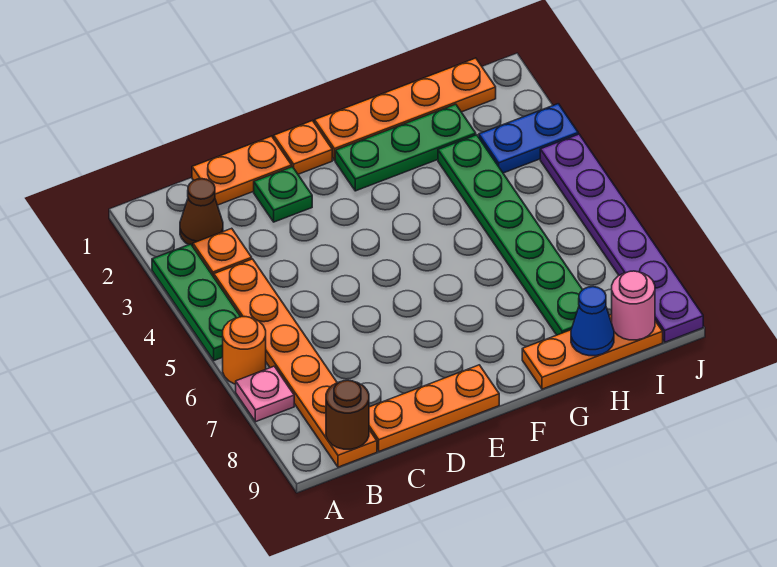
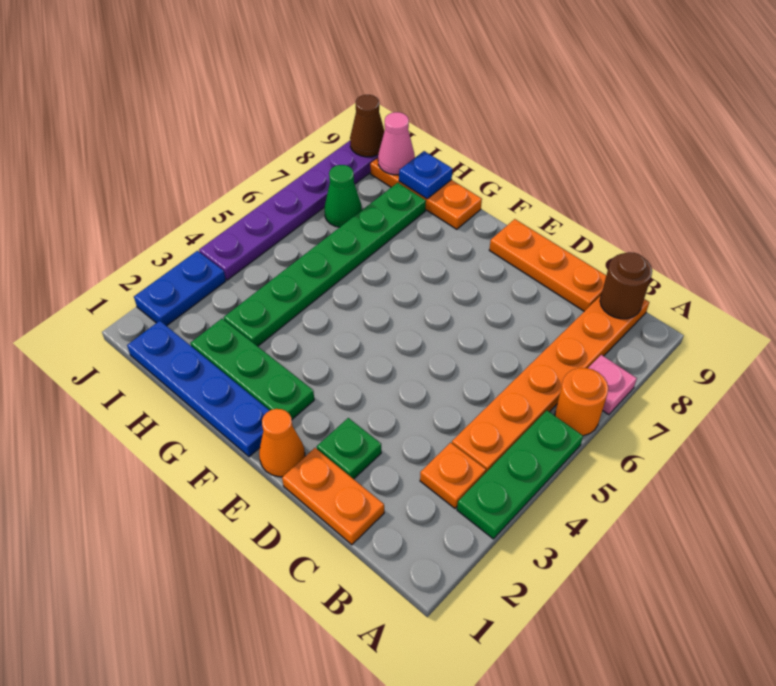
brown cone B2 level 1 -> brown cone J9 level 2
orange plate E1 level 1 -> orange cone E1 level 1
orange plate F1:I1 level 1 -> blue plate F1:I1 level 1
blue cone H9 level 2 -> blue plate H9 level 2
blue plate I3:J3 level 1 -> blue plate J2:J3 level 1
none -> green cone I7 level 1
pink round brick I9 level 2 -> pink cone I9 level 2

